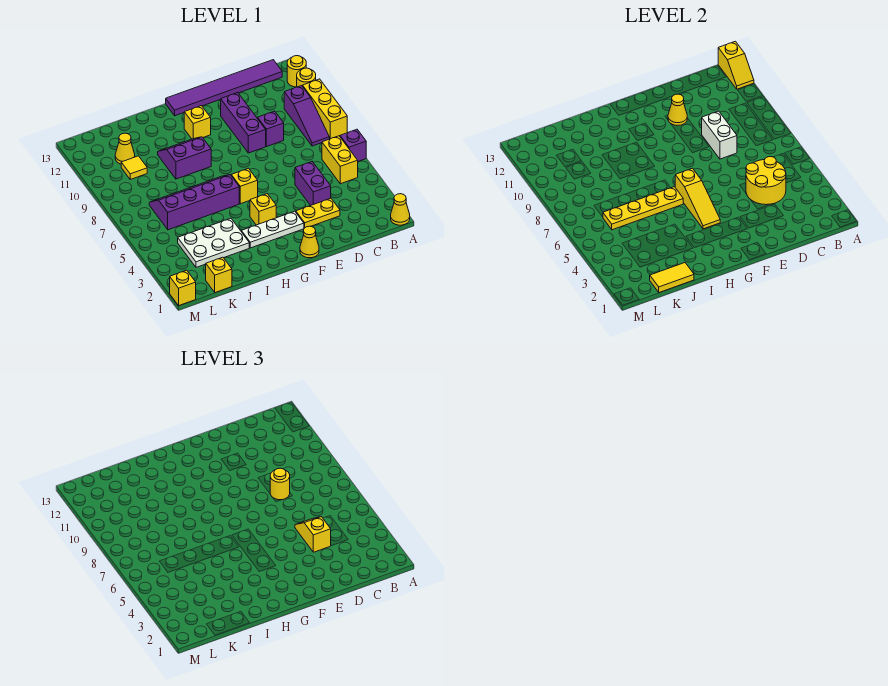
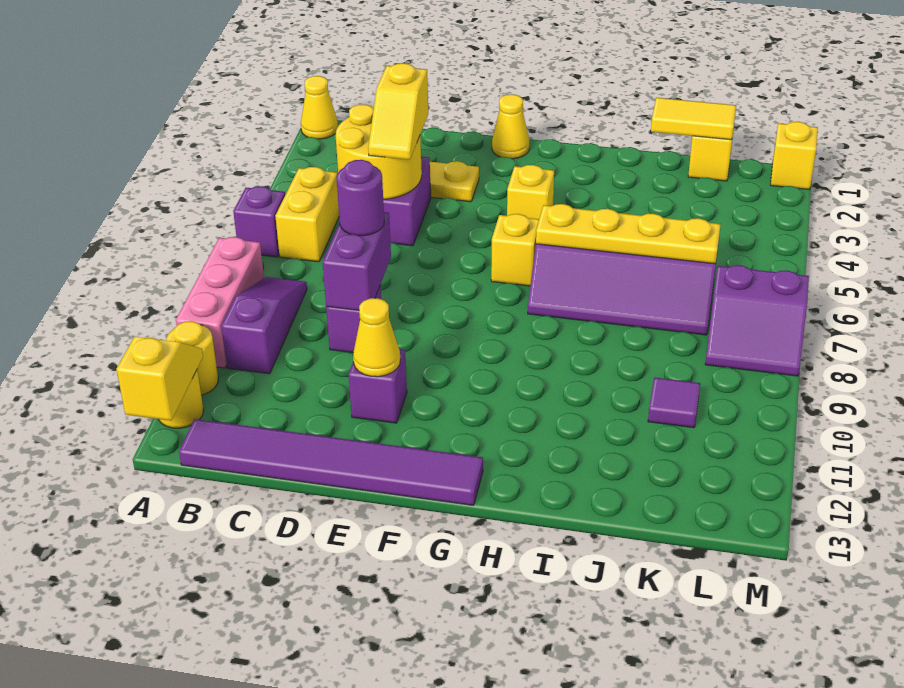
yellow brick A8:A10 level 1 -> pink brick A8:A10 level 1
white brick D8:D9 level 2 -> purple brick D8:D9 level 2
yellow round brick D8 level 3 -> purple round brick D8 level 3
purple brick E9:E11 level 1 -> purple brick E11 level 1
white plate F3:H3 level 1 -> none
yellow slope G4:G6 level 2 top 6 -> none
yellow brick G11 level 1 -> none
purple slope H9:I10 level 1 top 9 -> purple slope L7:M8 level 1 top 7
white plate I3:K4 level 1 -> none
yellow tile K10 level 1 -> purple tile K10 level 1
yellow cone K11 level 1 -> none

